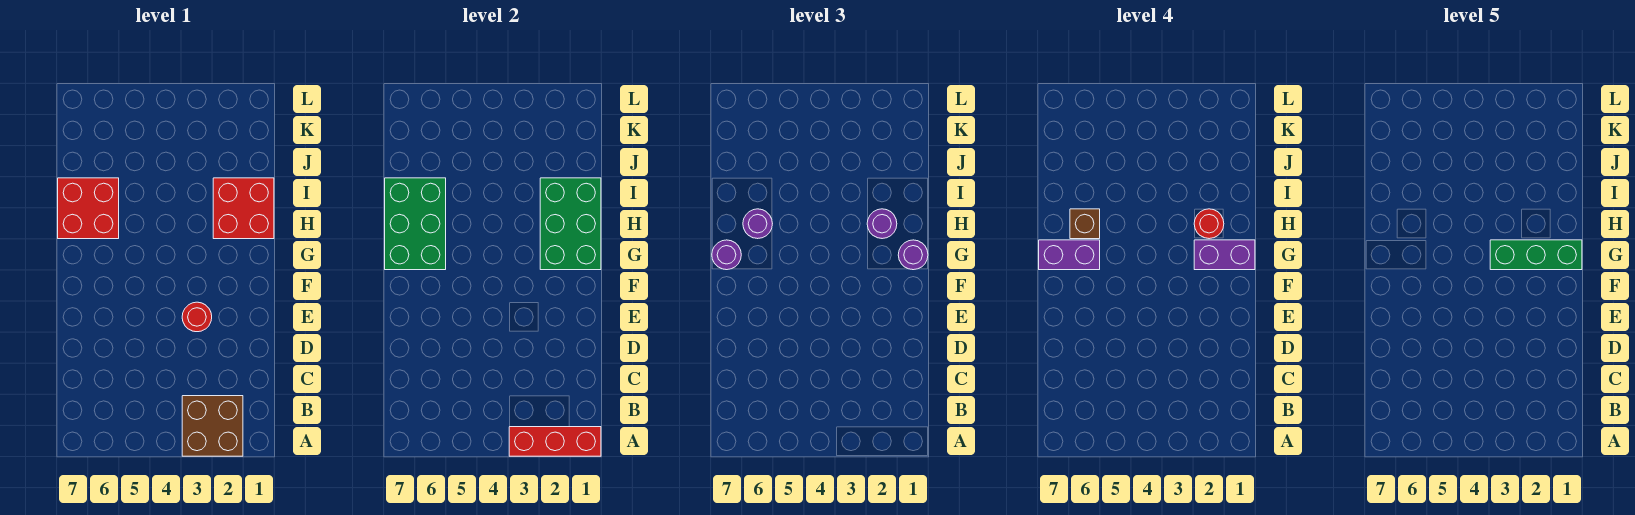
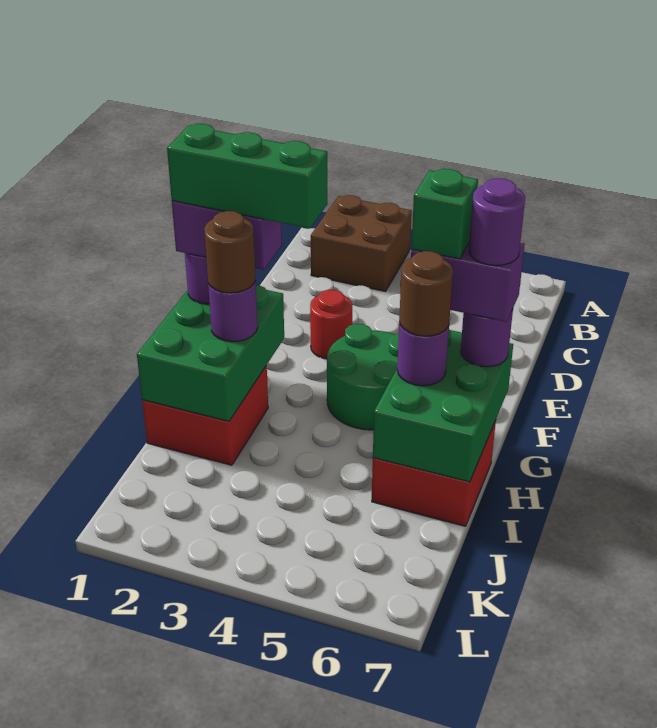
red brick A1:A3 level 2 -> none
none -> green round brick F4:G5 level 1
none -> green brick G6 level 5
none -> purple round brick G7 level 5
red round brick H2 level 4 -> brown round brick H2 level 4
brown brick H6 level 4 -> brown round brick H6 level 4

